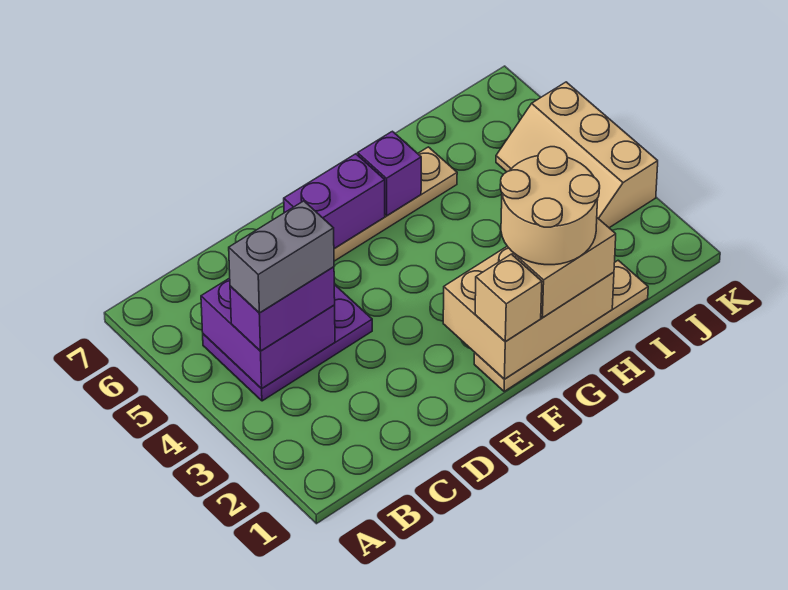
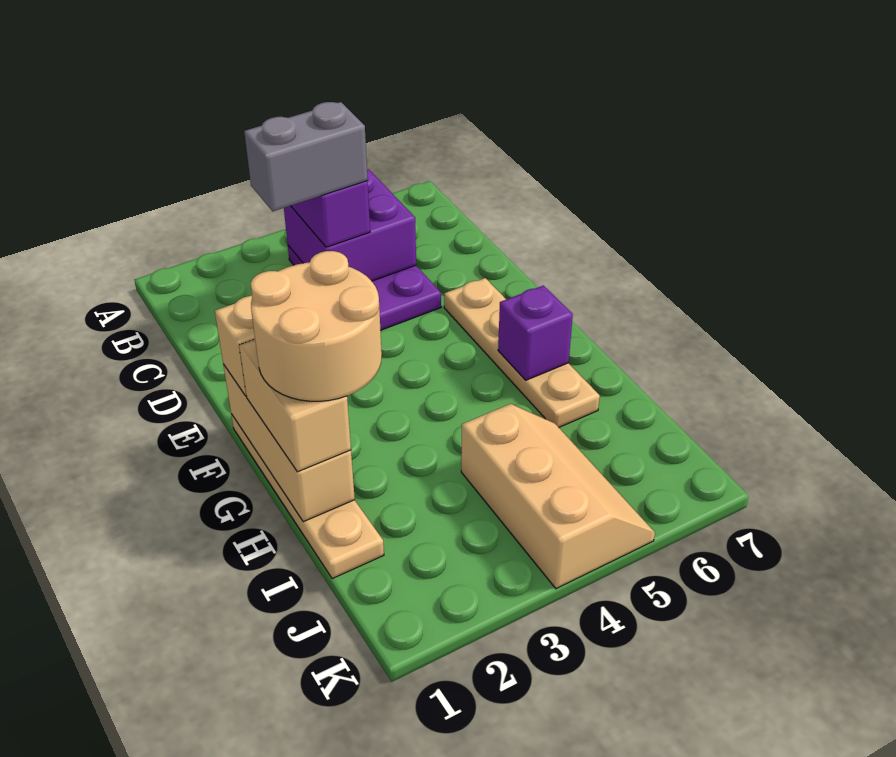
grey brick B4:C4 level 4 -> grey brick C3:C4 level 4
purple brick E6:F6 level 2 -> none
tan brick F1:H2 level 2 -> tan brick F1:H1 level 2
tan slope J3:K5 level 1 top K -> tan slope I4:K5 level 1 top 4

